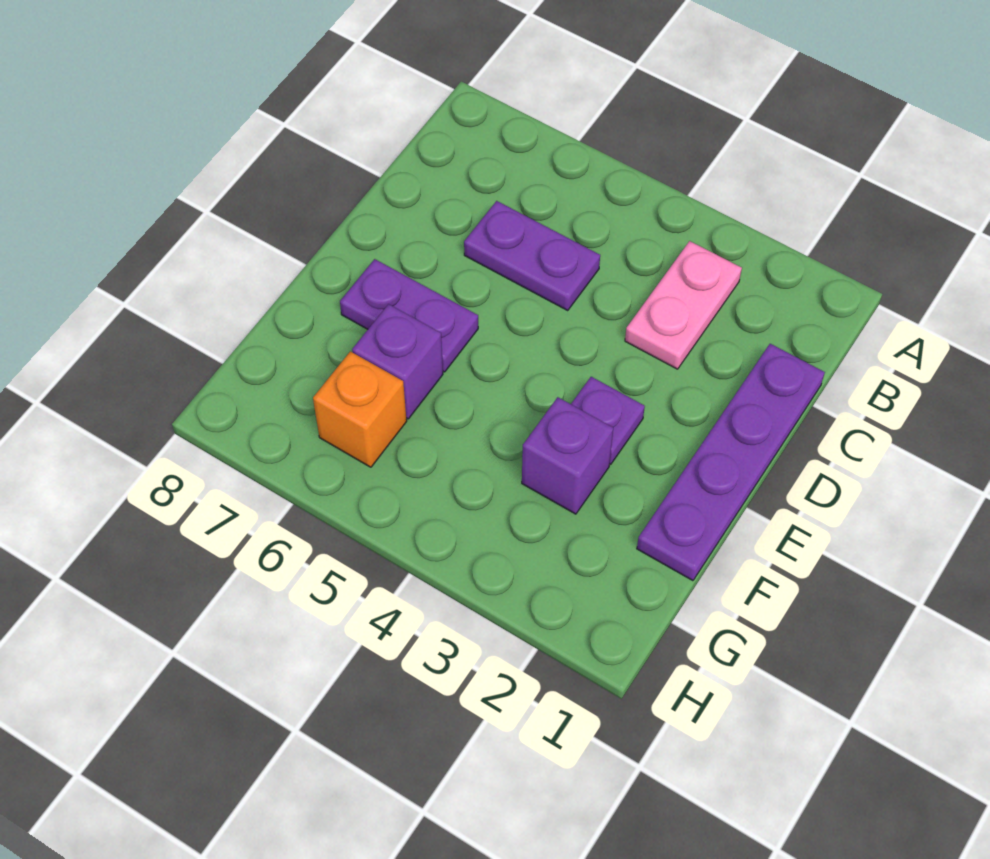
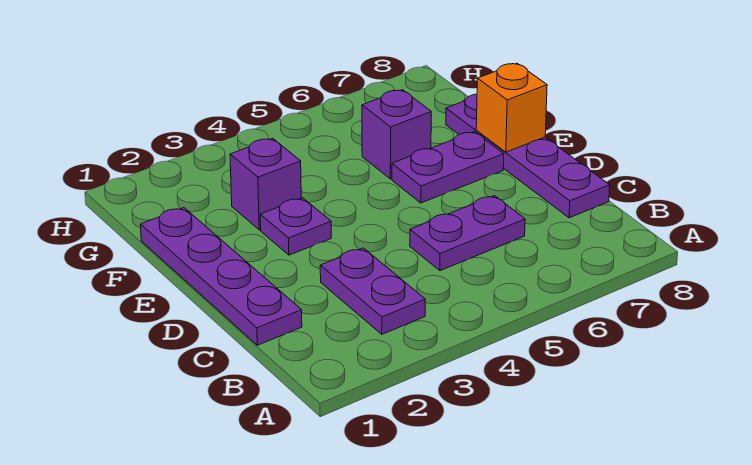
pink plate B3:C3 level 1 -> purple plate B3:C3 level 1
none -> purple plate C8:F8 level 1
orange brick G6 level 1 -> orange brick E8 level 2

